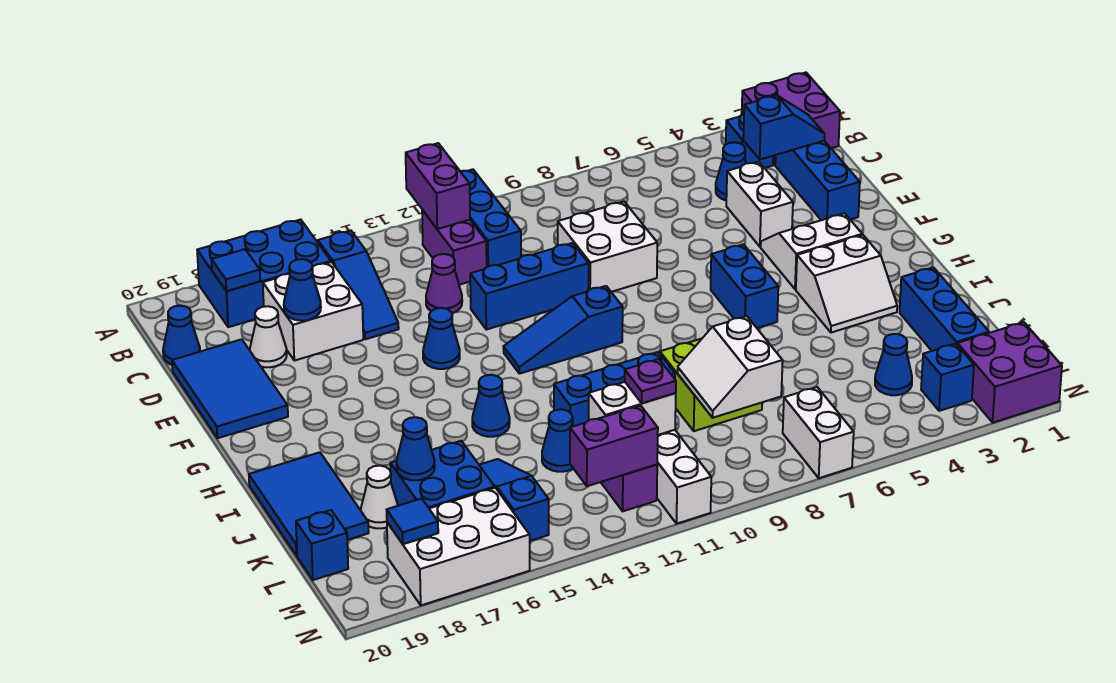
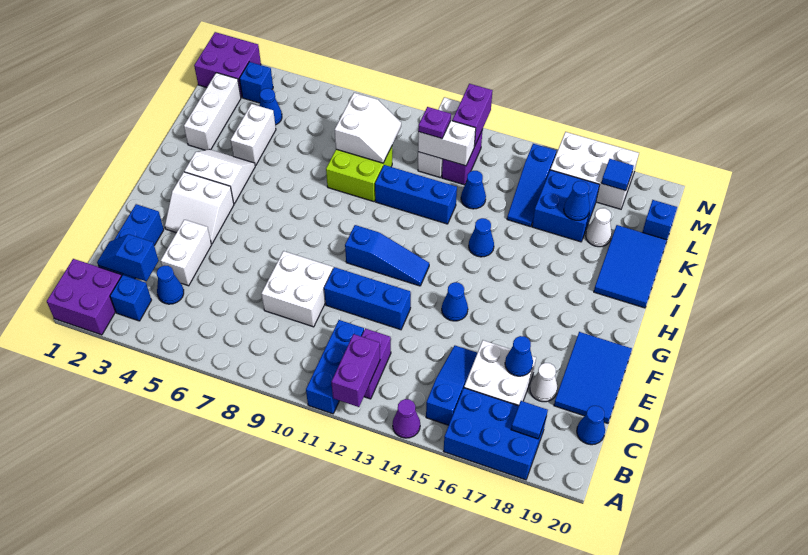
purple cone D13 level 1 -> purple cone A14 level 1
blue brick G6:H6 level 1 -> none
blue brick J2:L2 level 1 -> white brick J2:L2 level 1
white brick M7:N7 level 1 -> white brick J4:K4 level 1
purple brick M12:M13 level 2 -> purple brick M12:N12 level 2

